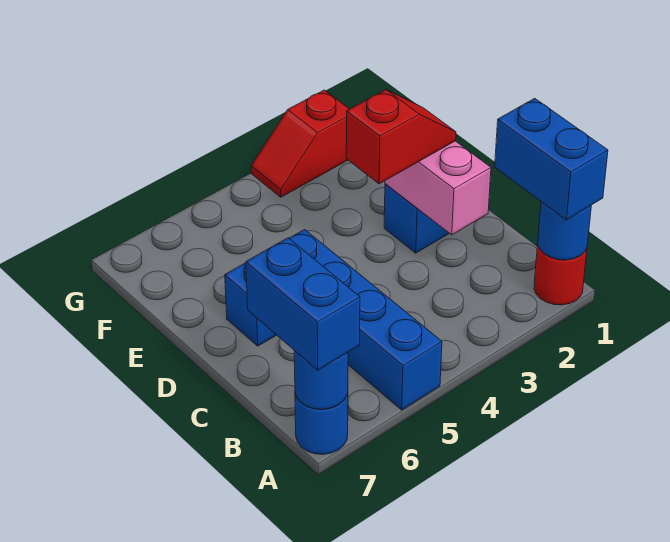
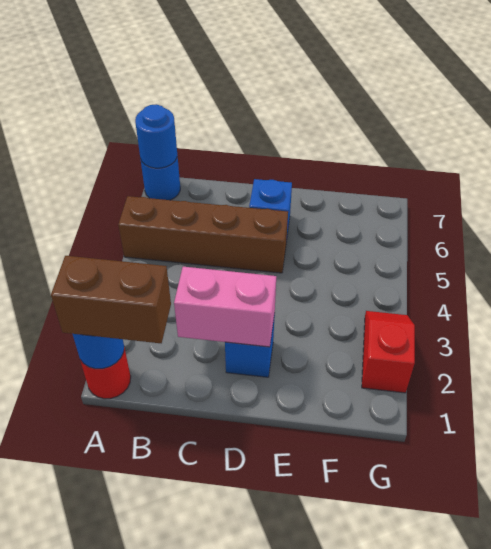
blue brick A1:B1 level 3 -> brown brick A1:B1 level 3
blue brick A5:D5 level 1 -> brown brick A5:D5 level 1
blue brick A7:B7 level 3 -> none
red slope D2:D3 level 3 top 3 -> none

